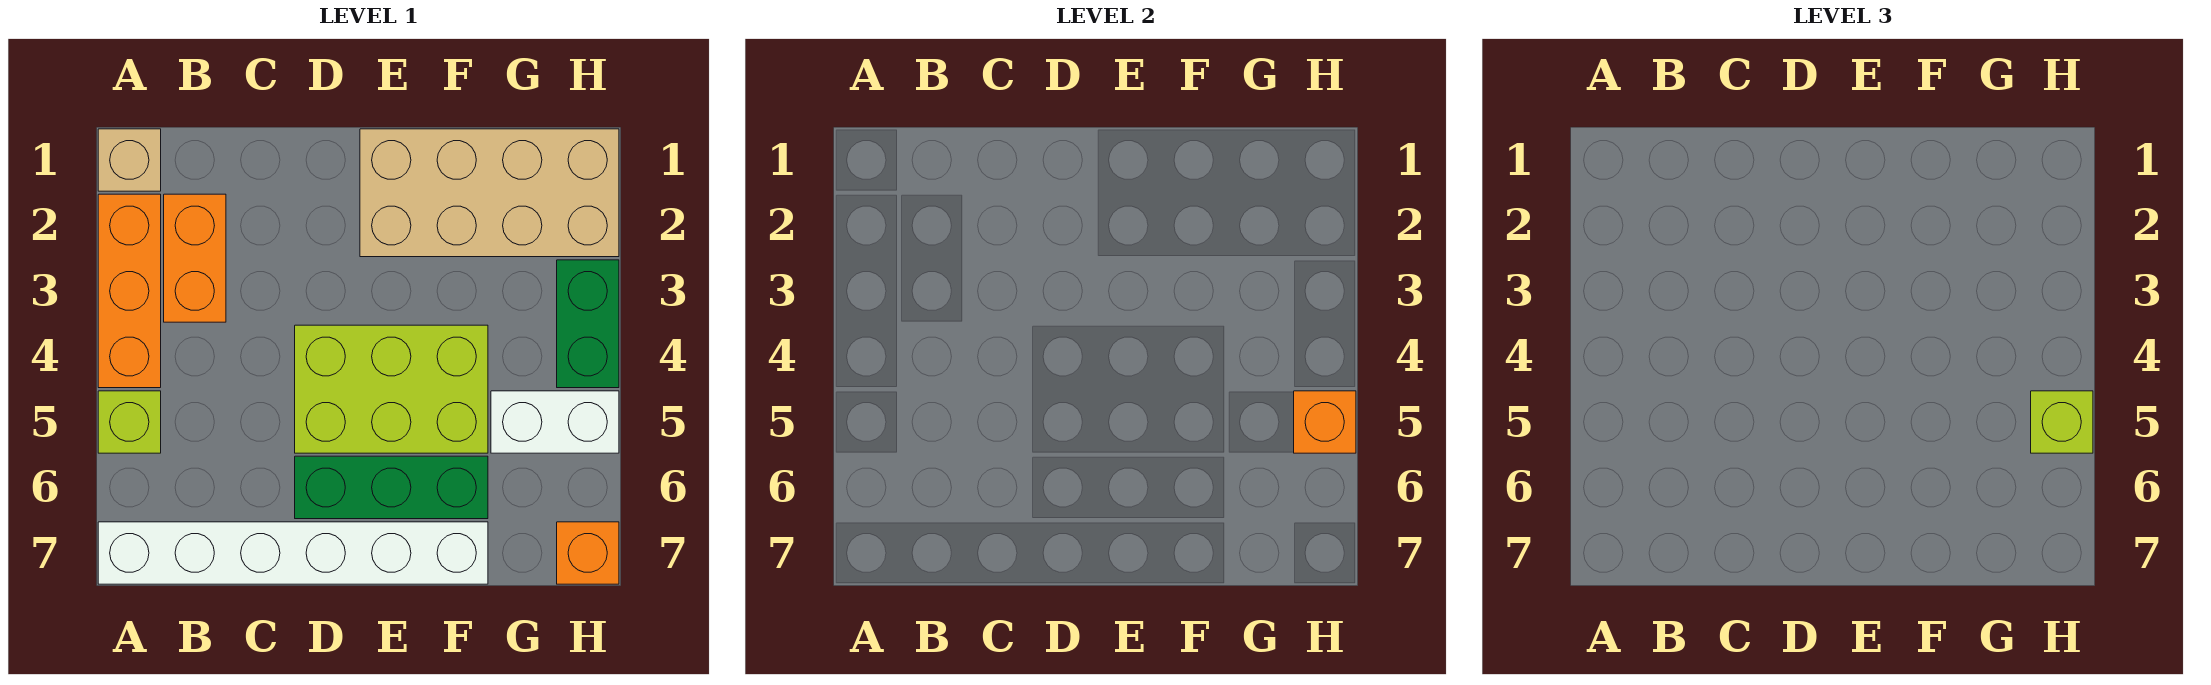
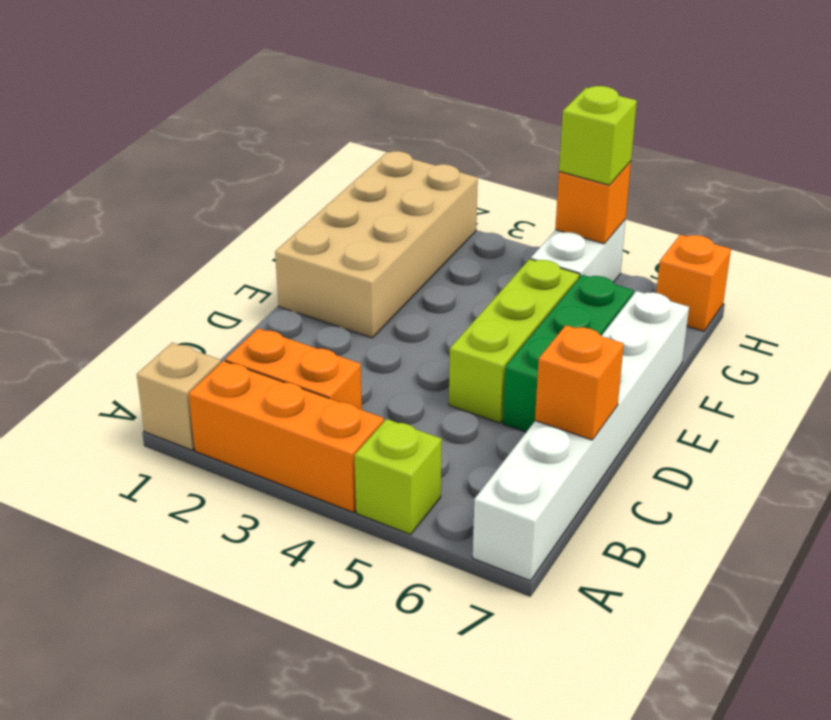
none -> orange brick C7 level 2
lime brick D4:F5 level 1 -> lime brick D5:F5 level 1
green brick H3:H4 level 1 -> none

